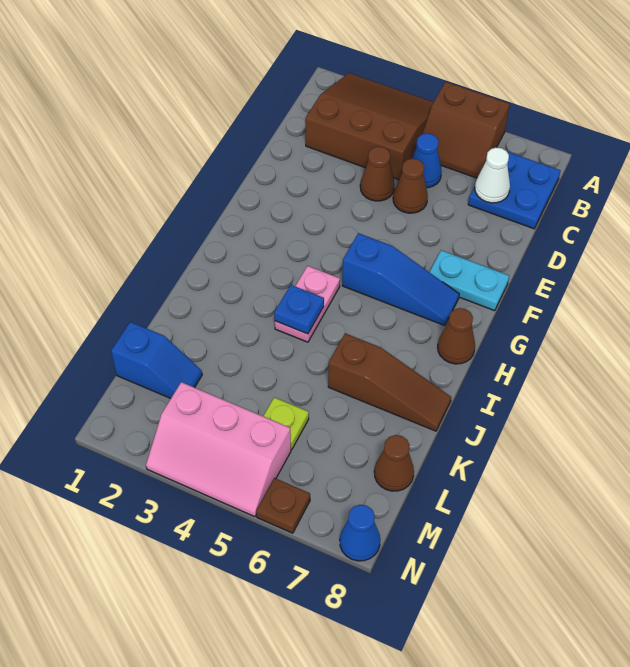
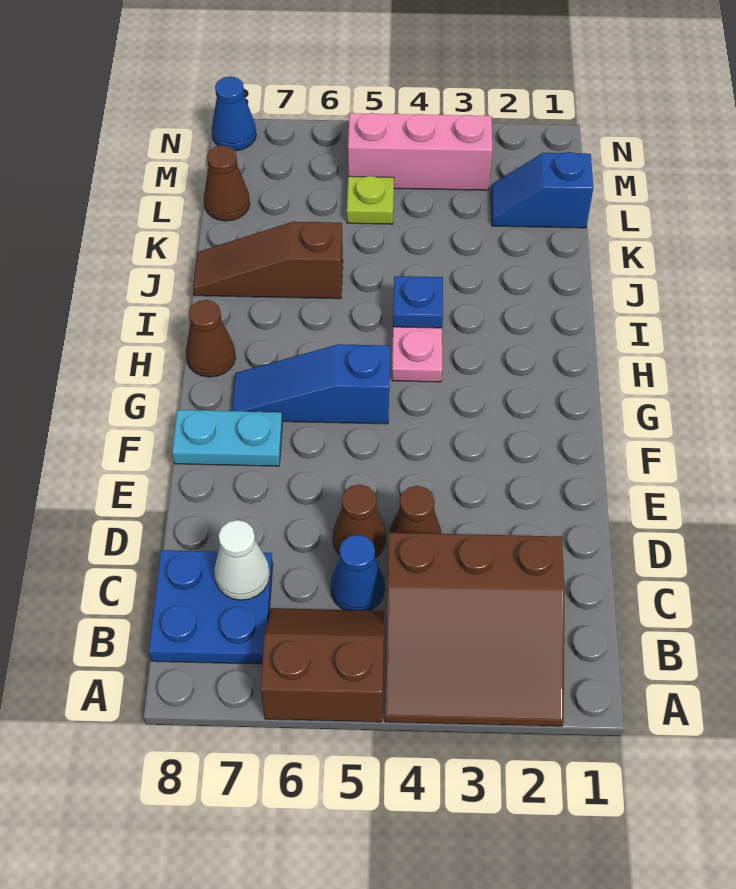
brown plate N6 level 1 -> none

